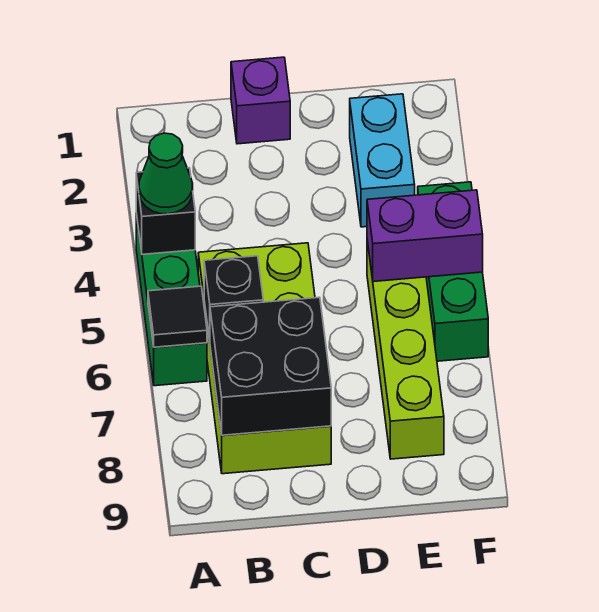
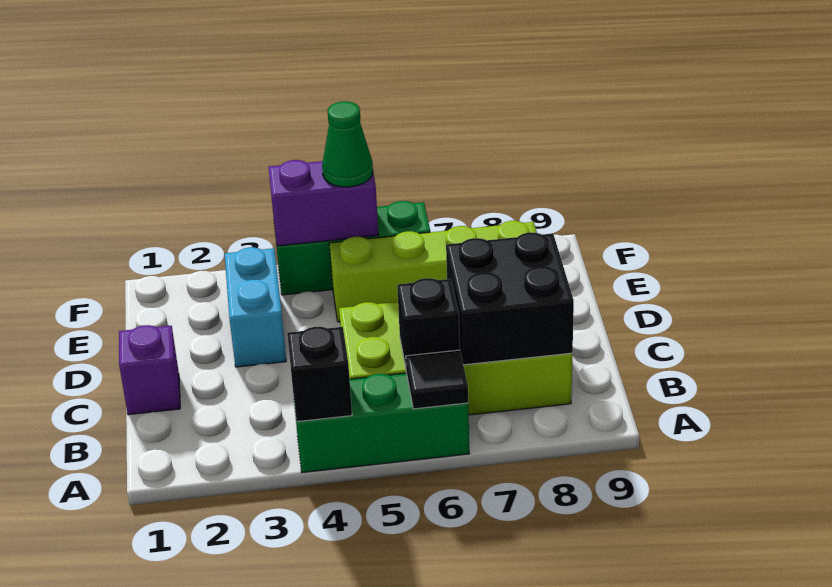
green cone A4 level 3 -> green cone F5 level 3
cyan brick E2:E3 level 1 -> cyan brick D3:E3 level 1
purple brick E5:F5 level 2 -> purple brick F4:F5 level 2

